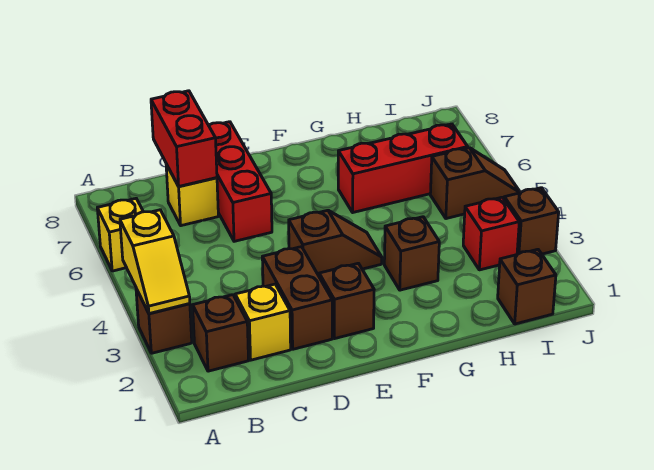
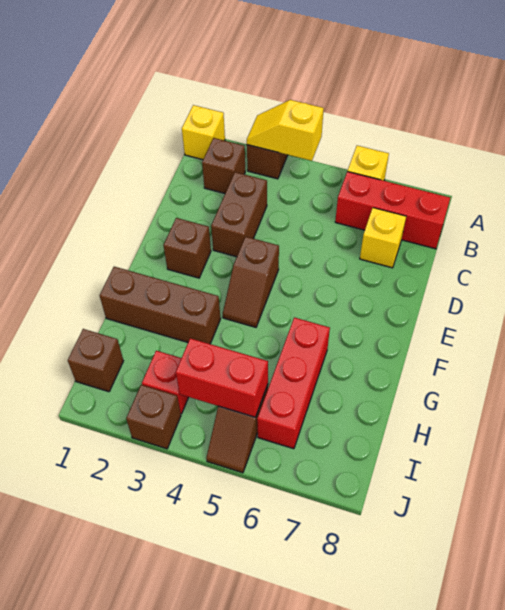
yellow brick C2 level 1 -> yellow brick A1 level 1
red brick C7:C8 level 2 -> red brick I4:I5 level 2
brown brick D2:D3 level 1 -> brown brick C3:D3 level 1
red brick D6:D8 level 1 -> red brick B6:B8 level 1
brown brick G3 level 1 -> brown brick G1:G3 level 1

